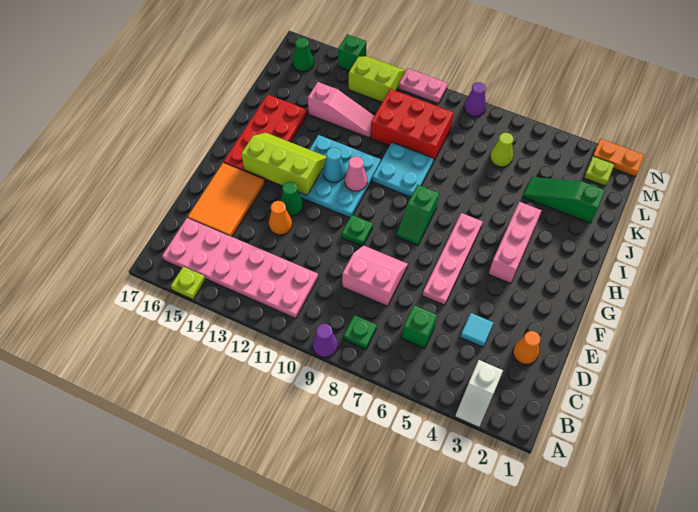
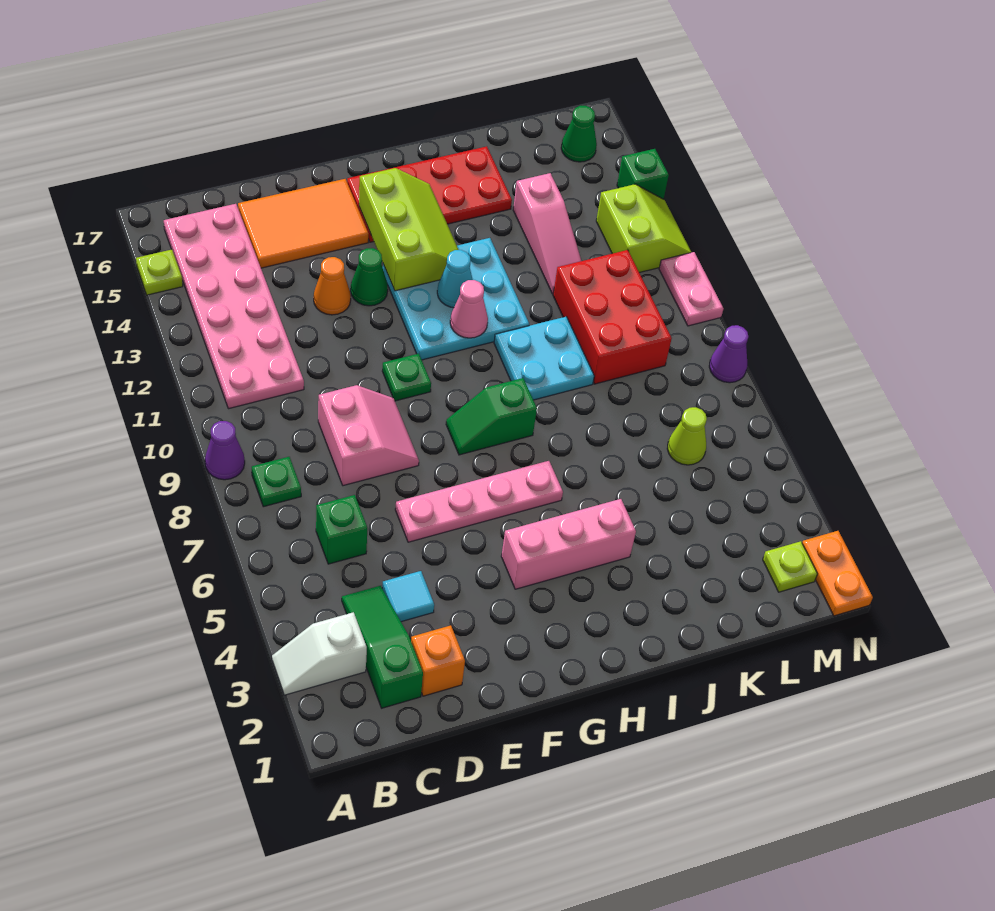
orange cone D2 level 1 -> orange brick D2 level 1
green slope K2:K4 level 1 top 2 -> green slope C2:C4 level 1 top 2

